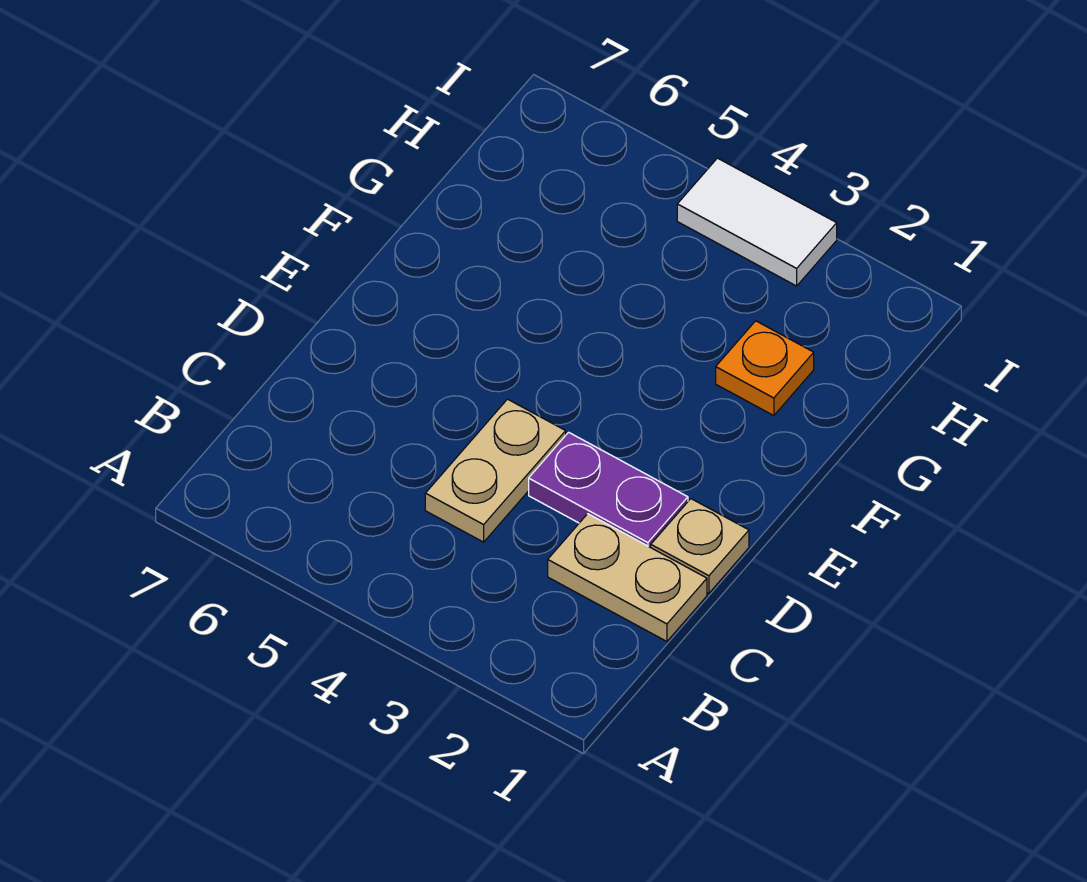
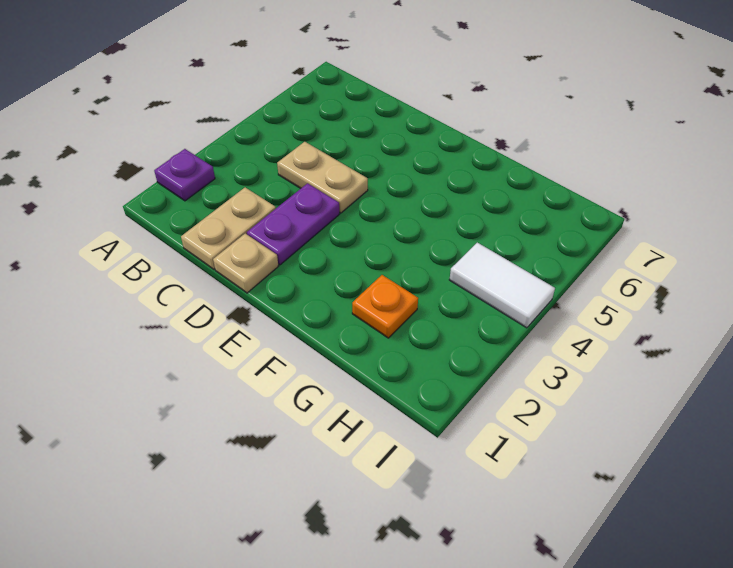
none -> purple plate A2 level 1
white tile I3:I4 level 1 -> white tile H4:I4 level 1

